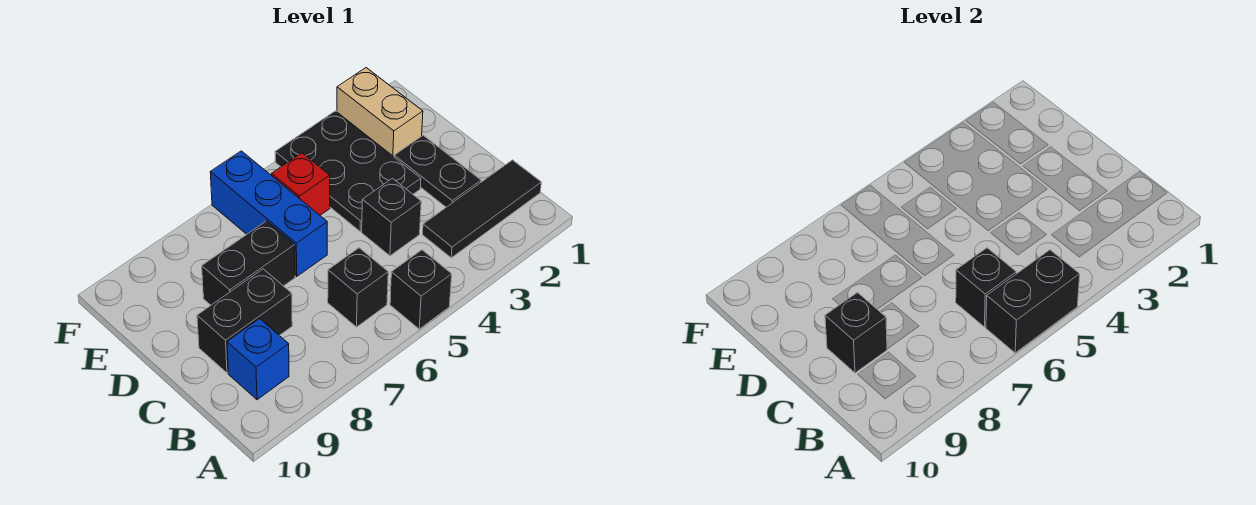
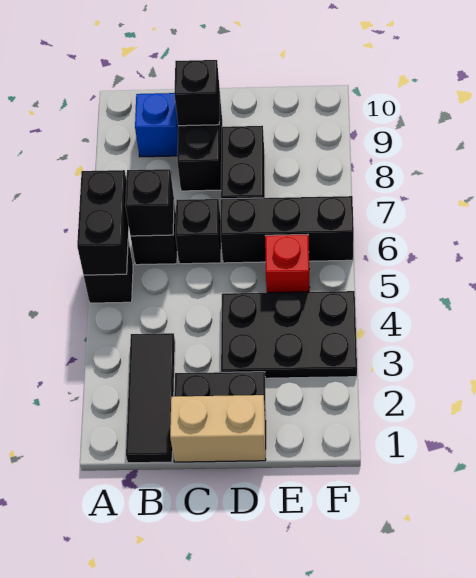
black brick C4 level 1 -> black brick C6 level 1
blue brick D6:F6 level 1 -> black brick D6:F6 level 1
tan brick E2:F2 level 1 -> tan brick C1:D1 level 1

